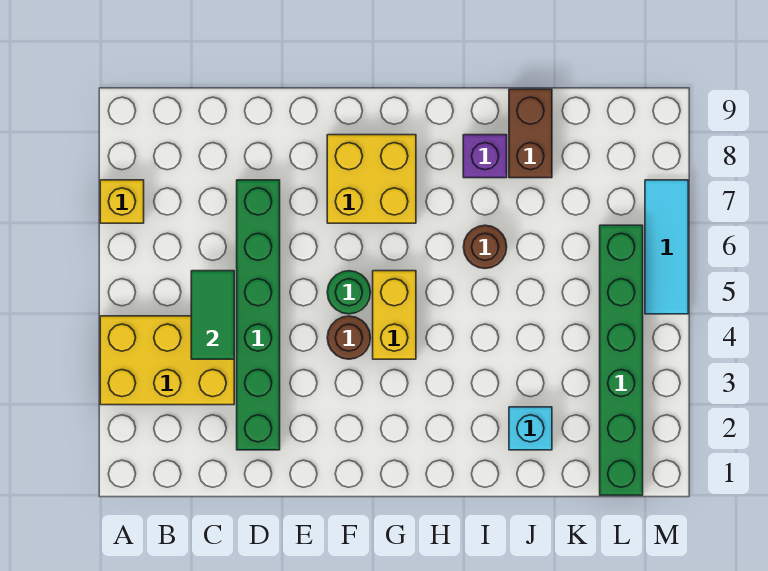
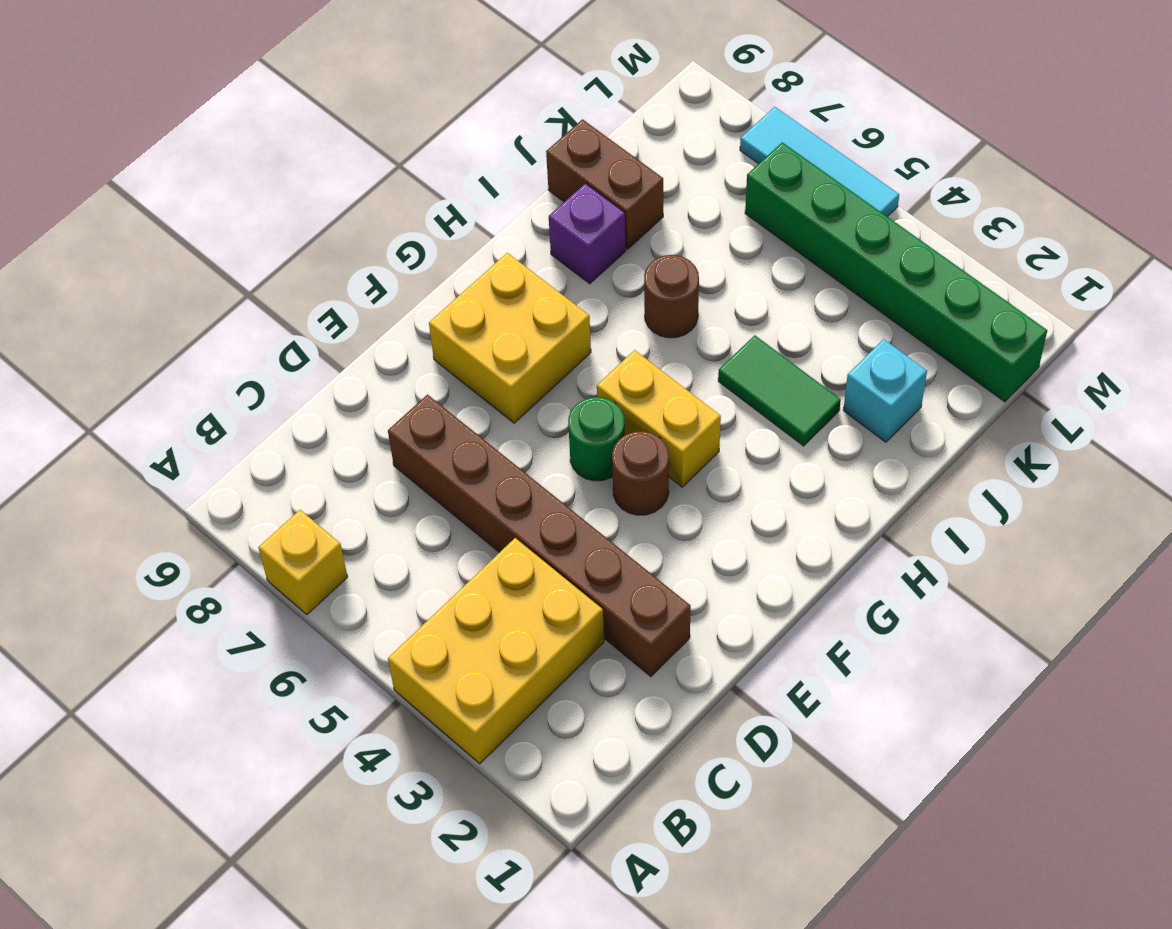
green tile C4:C5 level 2 -> green tile I3:I4 level 1
green brick D2:D7 level 1 -> brown brick D2:D7 level 1

